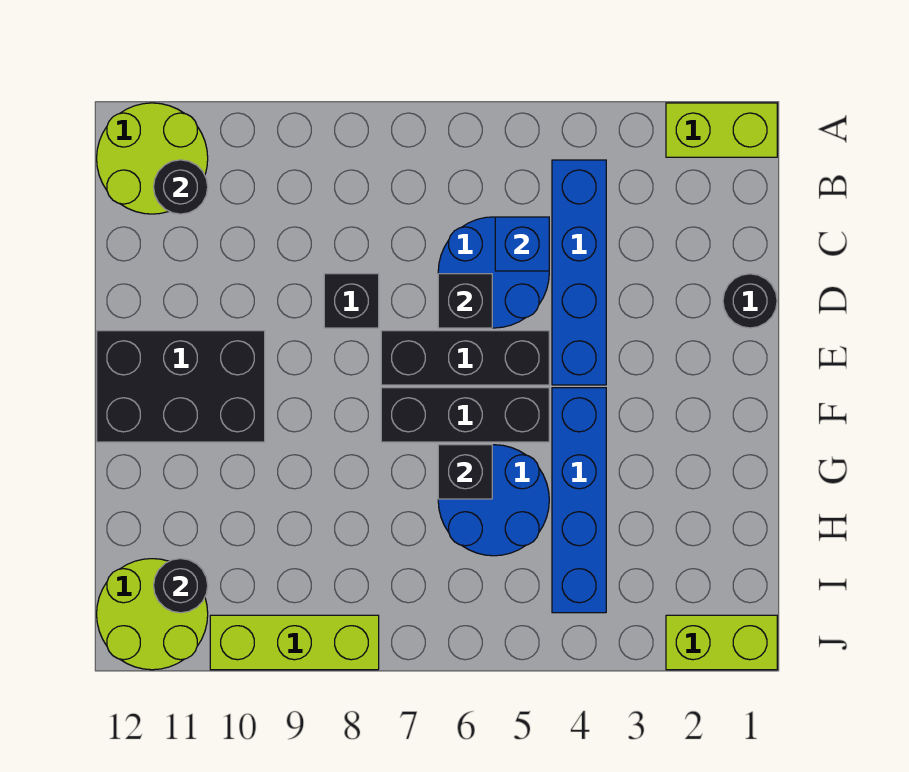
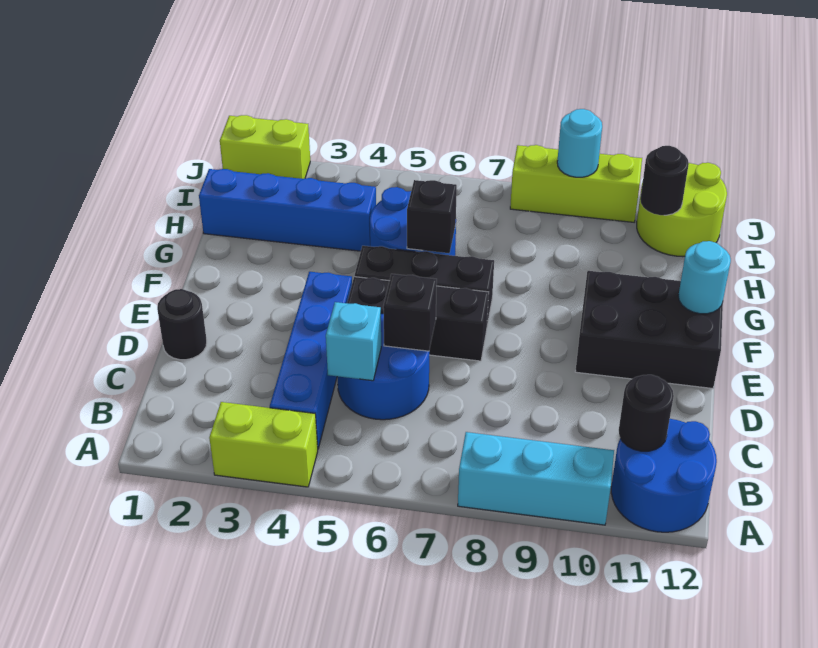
lime brick A1:A2 level 1 -> lime brick A3:A4 level 1
none -> cyan brick A8:A10 level 1
lime round brick A11:B12 level 1 -> blue round brick A11:B12 level 1
blue brick C5 level 2 -> cyan brick C5 level 2
black brick D8 level 1 -> none
blue brick F4:I4 level 1 -> blue brick H1:H4 level 1
none -> cyan round brick F12 level 2
none -> cyan round brick J9 level 2

